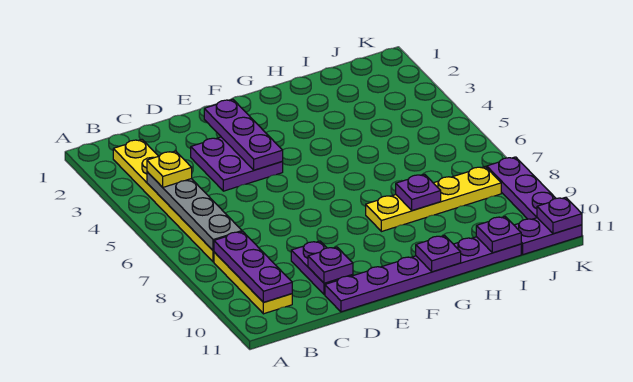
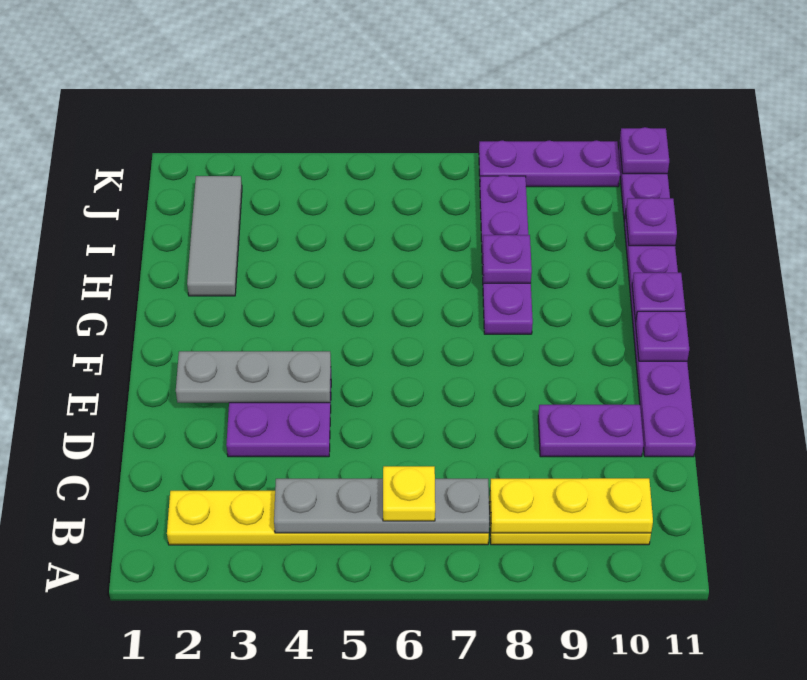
yellow plate B4 level 3 -> yellow plate B6 level 3
purple plate B8:B10 level 2 -> yellow plate B8:B10 level 2
purple plate D10 level 2 -> purple plate F11 level 2
purple plate E2:E4 level 2 -> grey plate E2:E4 level 2
yellow plate G8:J8 level 1 -> purple plate G8:J8 level 1
none -> grey tile H2:J2 level 1

